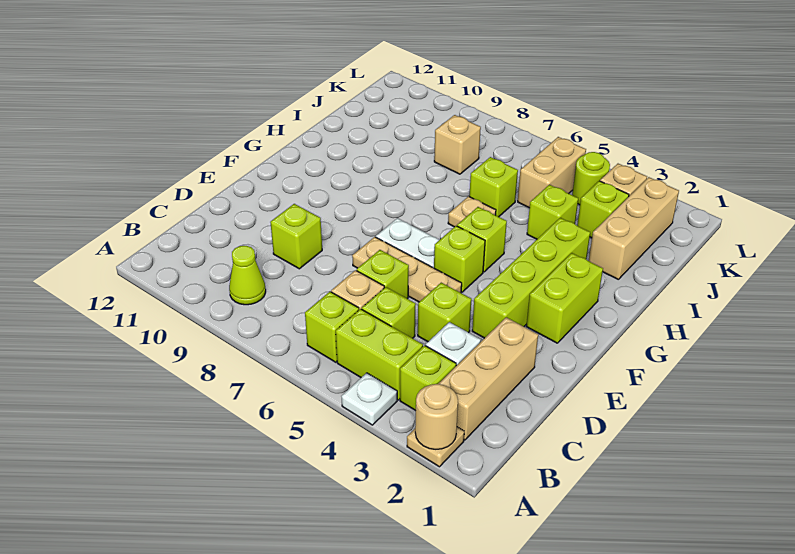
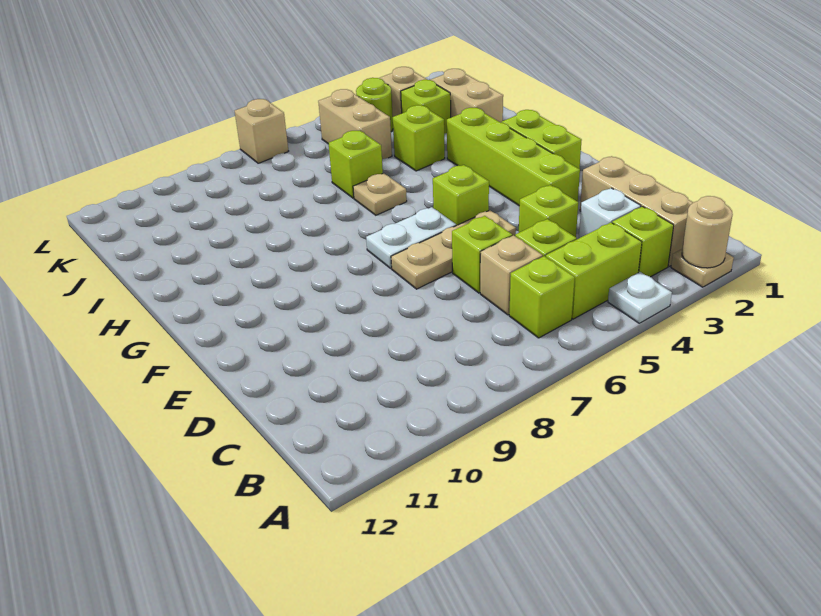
lime cone B9 level 1 -> none
lime brick D9 level 1 -> none
lime brick G5 level 1 -> none
tan brick I2:K2 level 1 -> tan brick I2:J2 level 1
tan brick J8 level 1 -> tan brick L7 level 1

